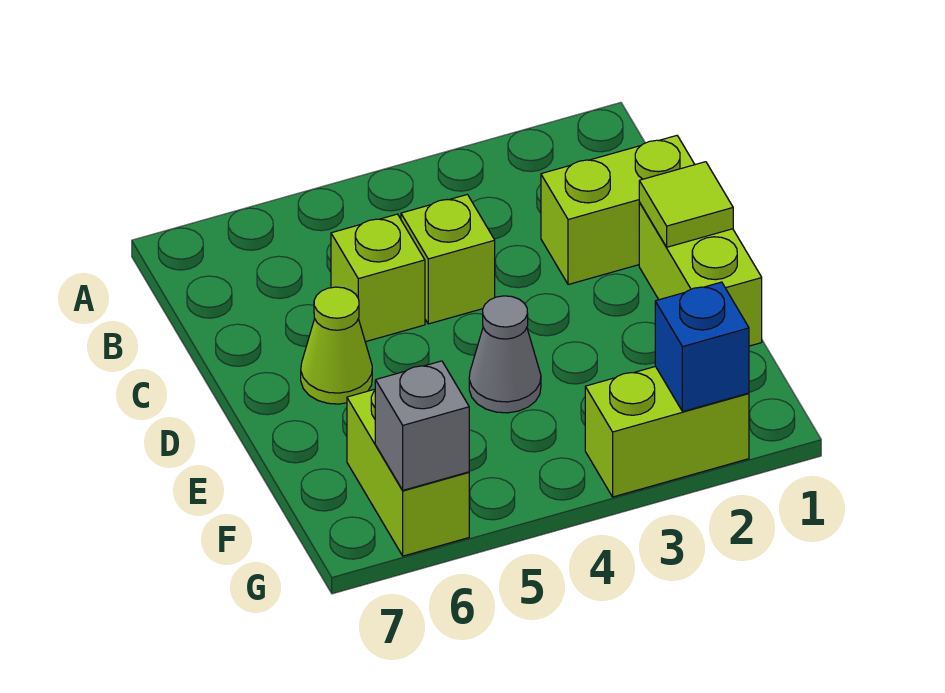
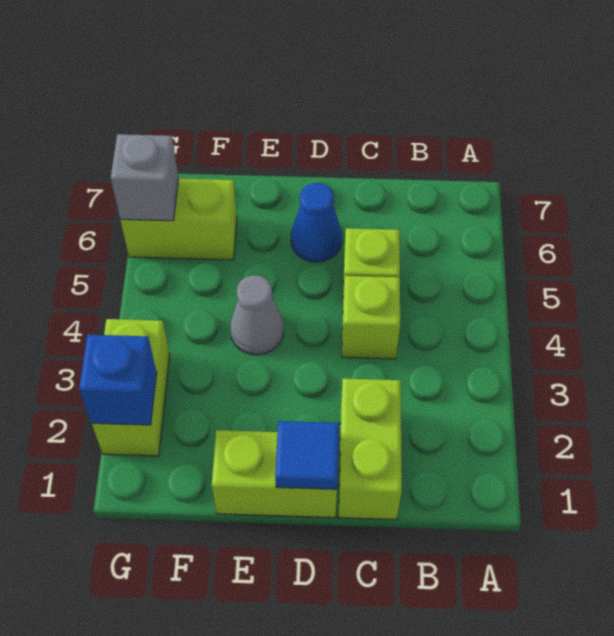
lime tile D1 level 2 -> blue tile D1 level 2
lime cone D6 level 1 -> blue cone D6 level 1

